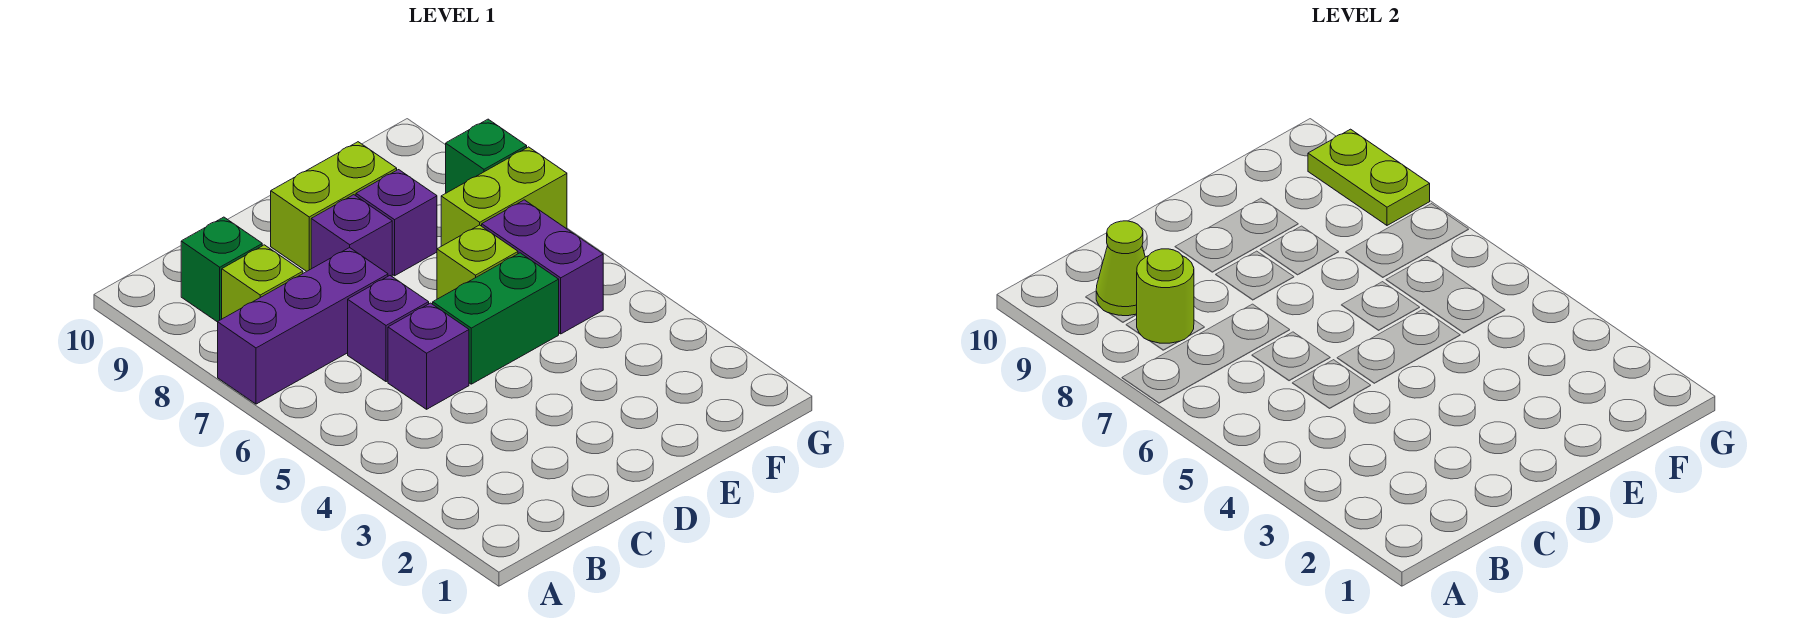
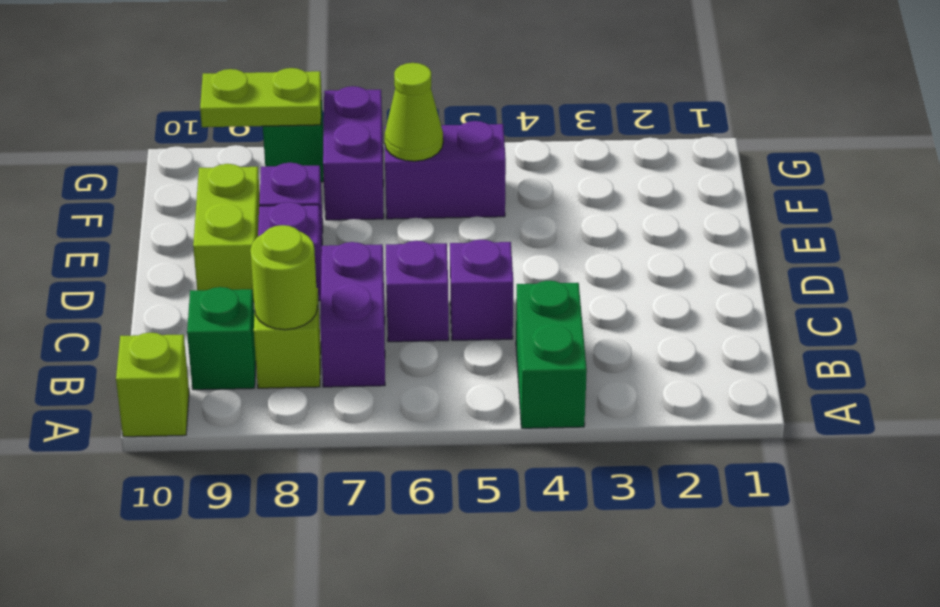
purple brick A7:C7 level 1 -> purple brick B7:C7 level 1
lime cone B9 level 2 -> lime cone F6 level 2
green brick D5:E5 level 1 -> green brick A4:B4 level 1
lime brick E6 level 1 -> lime brick A10 level 1
lime brick F7:G7 level 1 -> purple brick F7:G7 level 1

